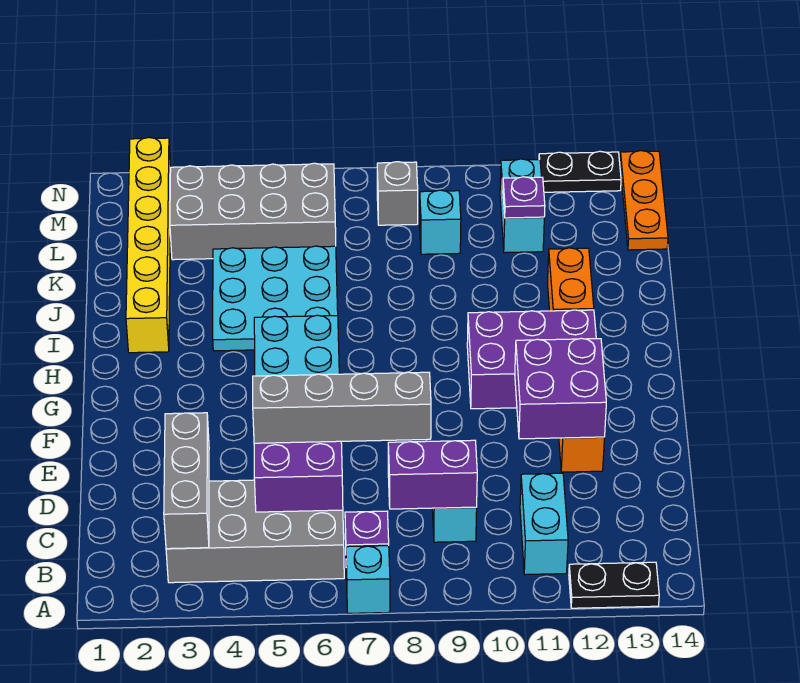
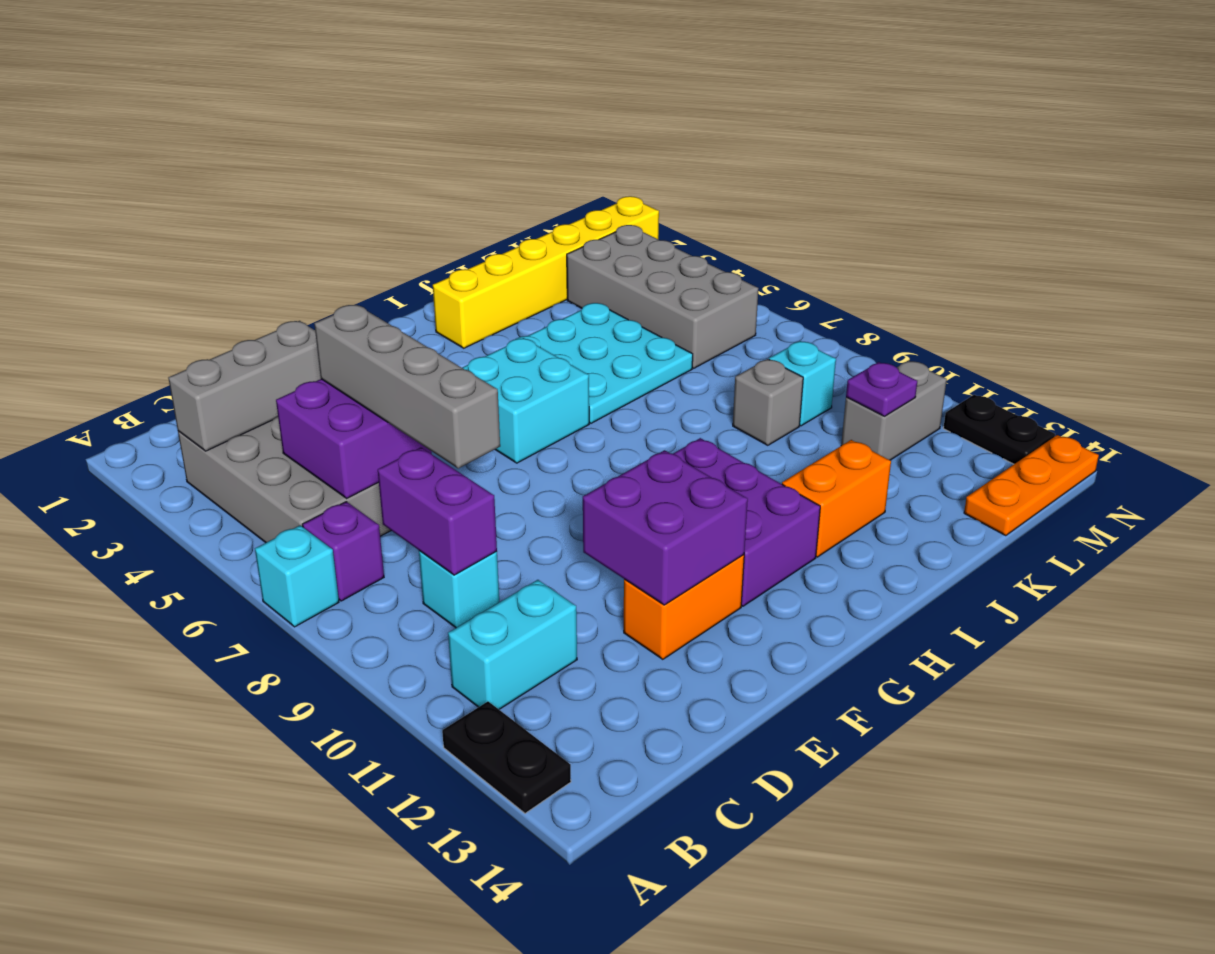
cyan brick L11:M11 level 1 -> grey brick L11:M11 level 1
grey brick M8 level 1 -> grey brick K9 level 1

